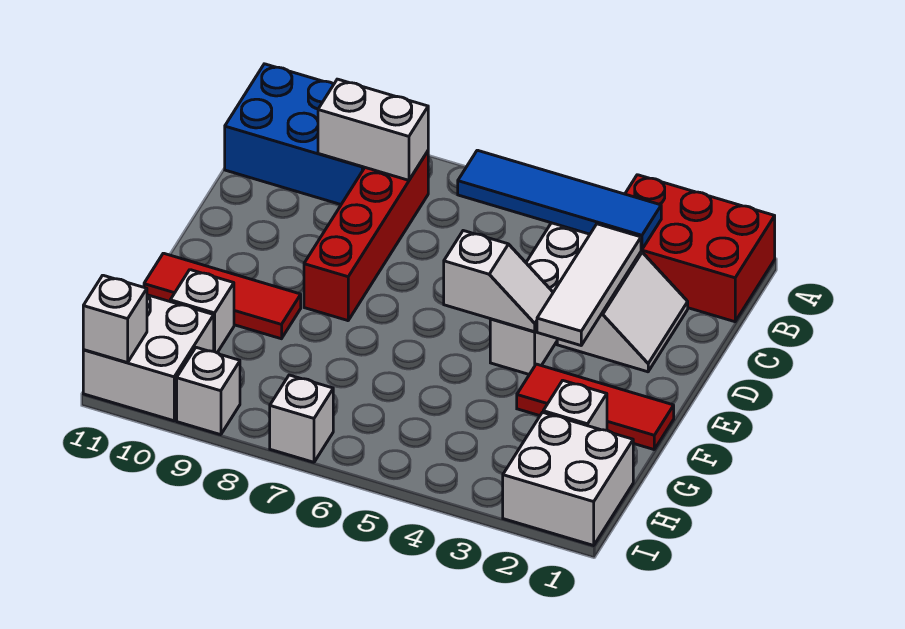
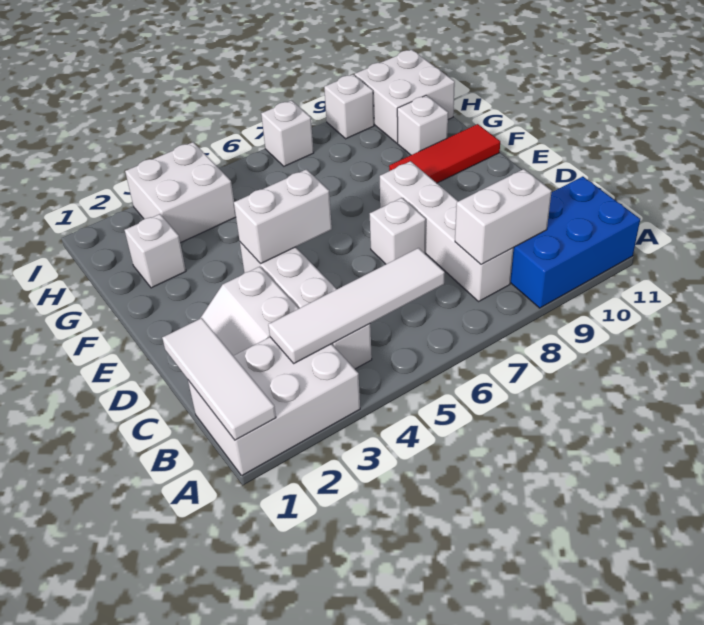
red brick A1:B3 level 1 -> white brick A1:B3 level 1
blue tile B3:B6 level 2 -> white tile B3:B6 level 2
red brick B8:E8 level 1 -> white brick B8:E8 level 1
white tile C3:E3 level 2 -> white tile A1:C1 level 2
white slope E4:E5 level 2 top 5 -> white brick E4:E5 level 2
red tile F1:F3 level 1 -> none
white brick H1:I2 level 1 -> white brick H3:I4 level 1
white brick I11 level 2 -> white brick D7 level 1

